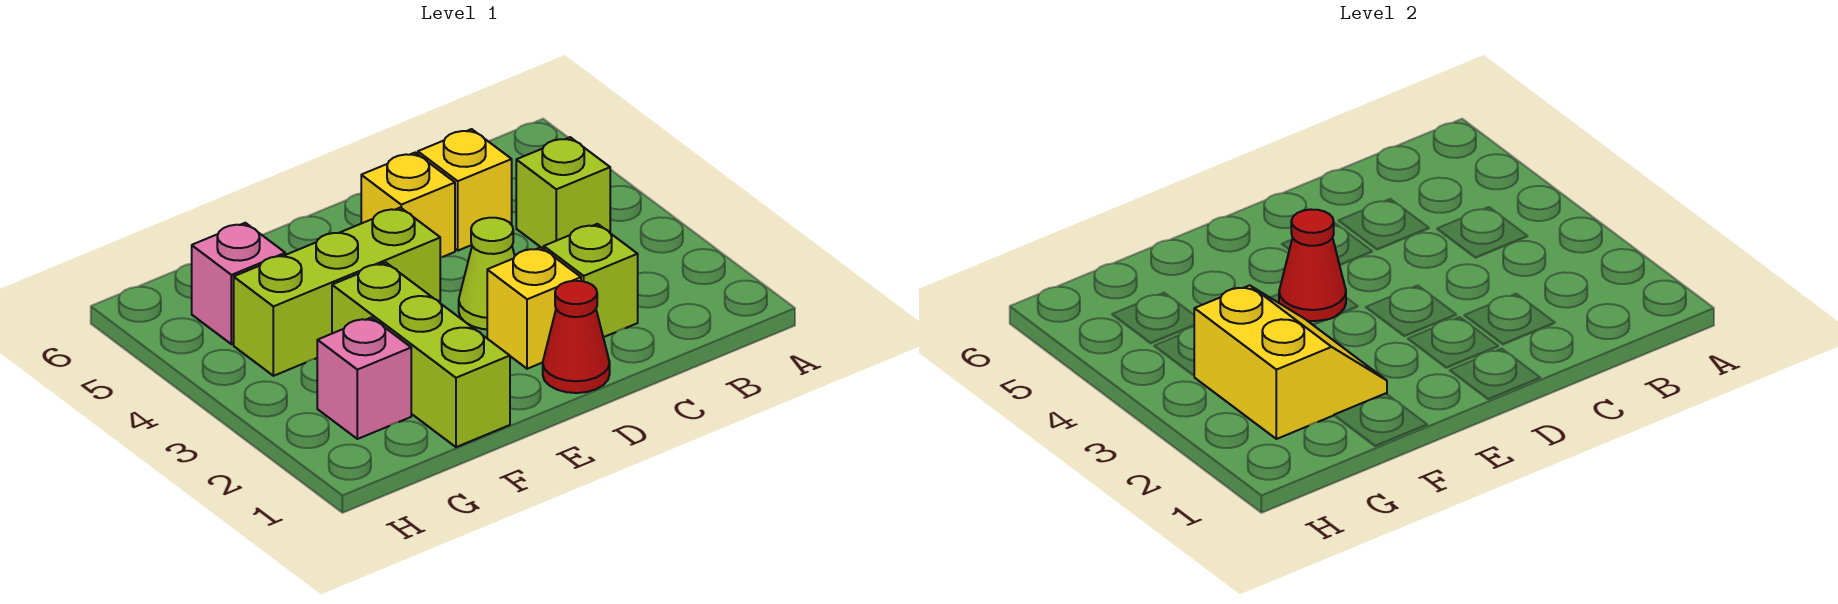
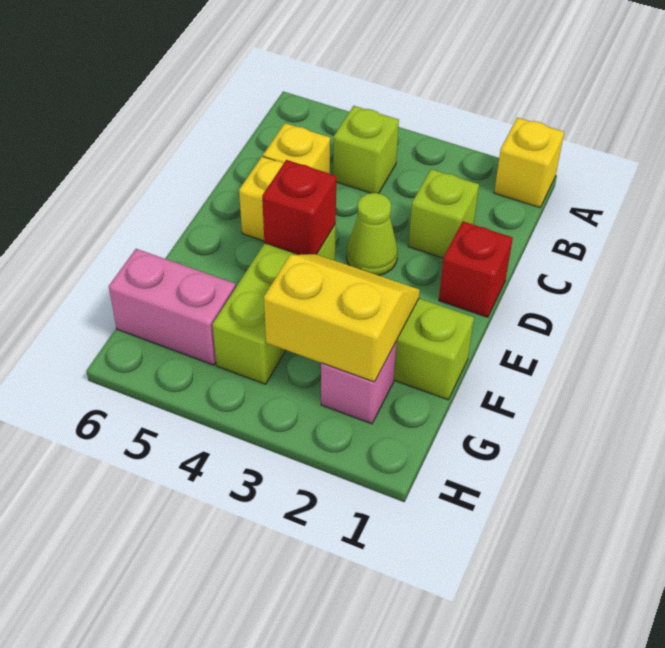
red cone D1 level 1 -> red brick D1 level 1
yellow brick D2 level 1 -> yellow brick A1 level 1
red cone E4 level 2 -> red brick E4 level 2
pink brick G5 level 1 -> pink brick G5:G6 level 1

